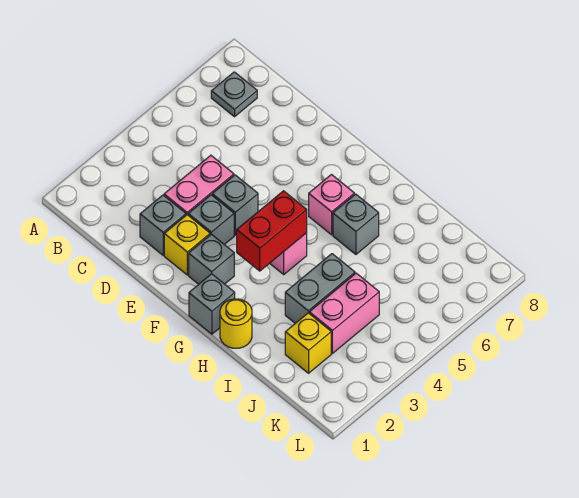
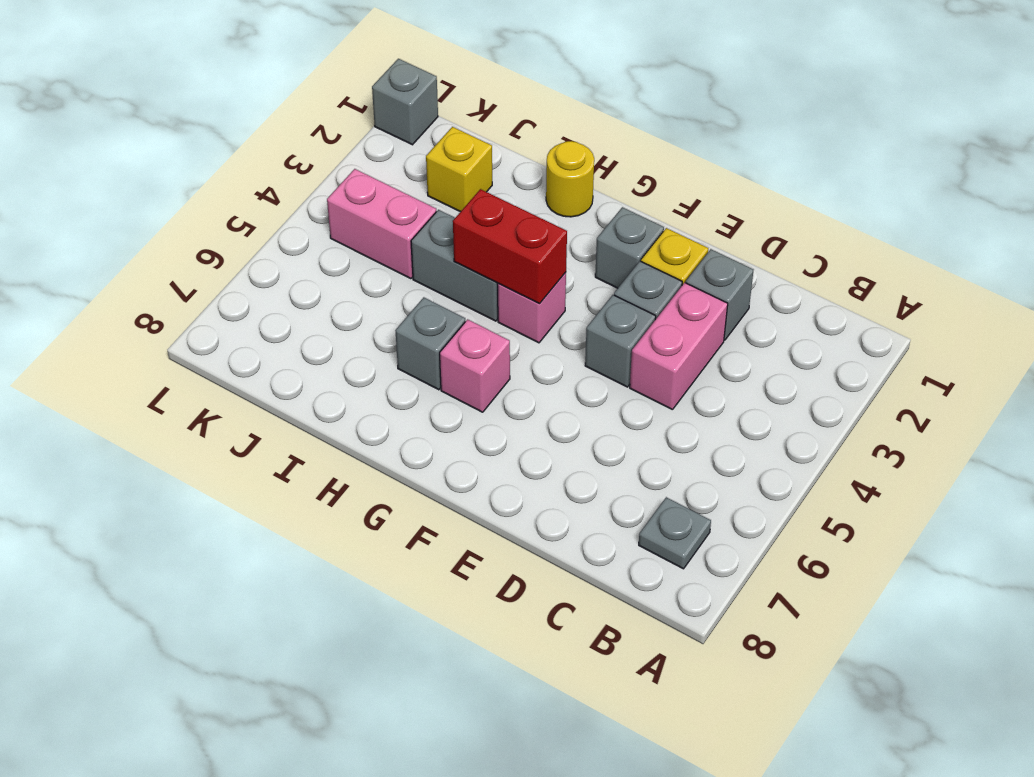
grey brick G1 level 1 -> grey brick L1 level 1
red brick G3:G4 level 2 -> red brick G4:H4 level 2
grey brick I3:I4 level 1 -> grey brick H4:I4 level 1
pink brick J3:J4 level 1 -> pink brick J4:K4 level 1

